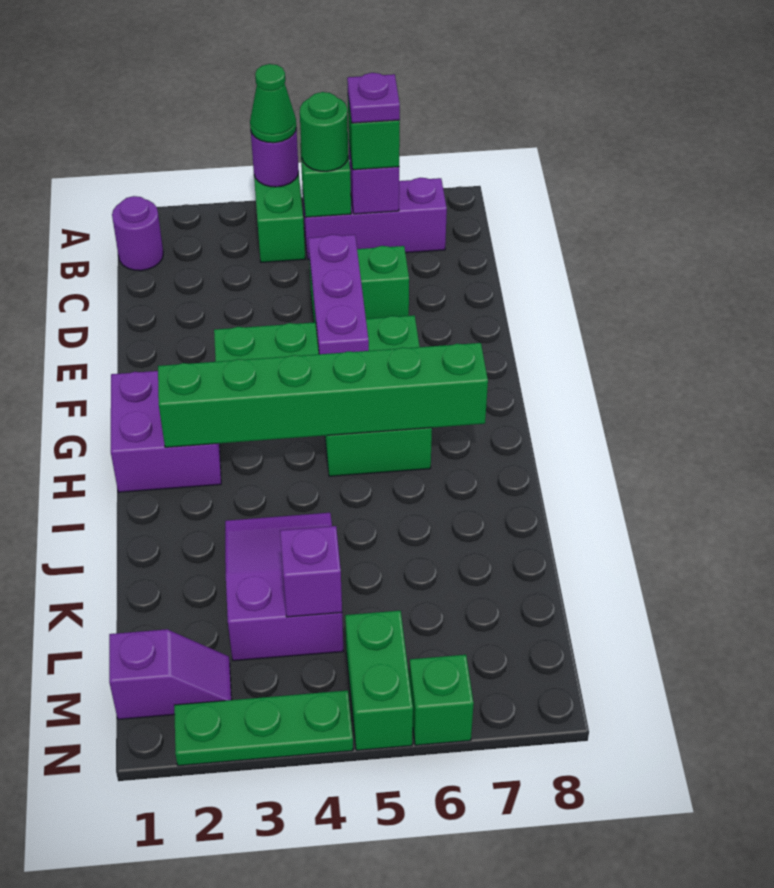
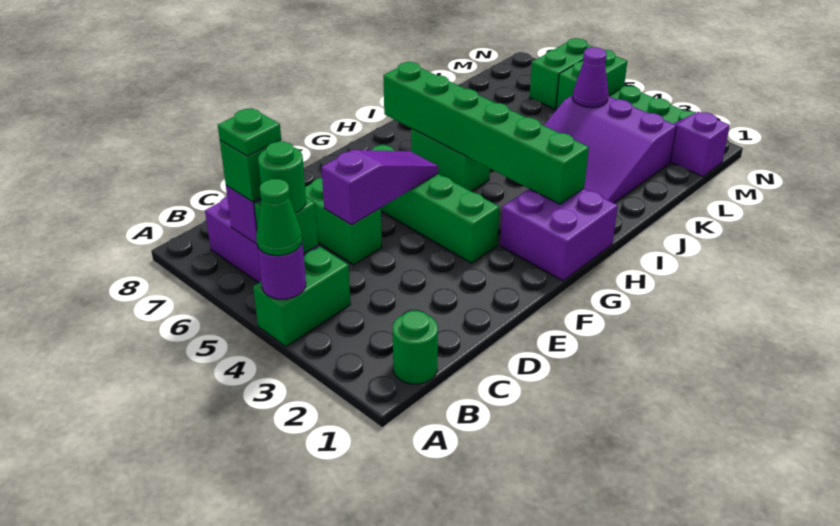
purple round brick B1 level 1 -> green round brick B1 level 1
purple plate B6 level 4 -> green plate B6 level 4
purple plate D5:F5 level 2 -> purple slope D5:F5 level 2 top D
purple slope J3:L4 level 1 top L -> purple slope J2:L4 level 1 top L
purple brick L4 level 2 -> purple cone L4 level 2
green brick N6 level 1 -> green brick M6:N6 level 1

